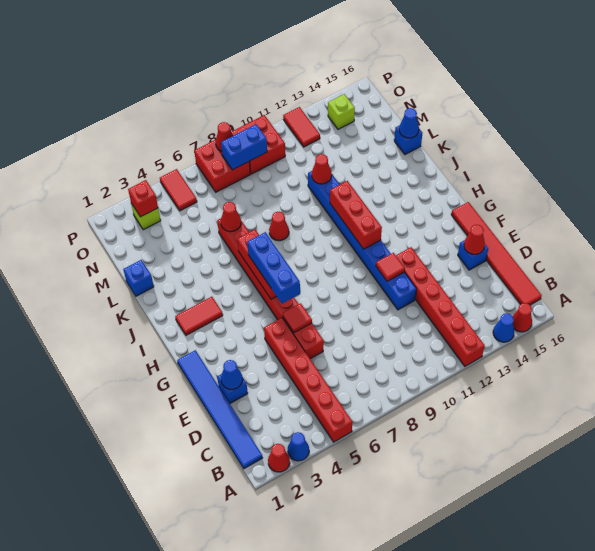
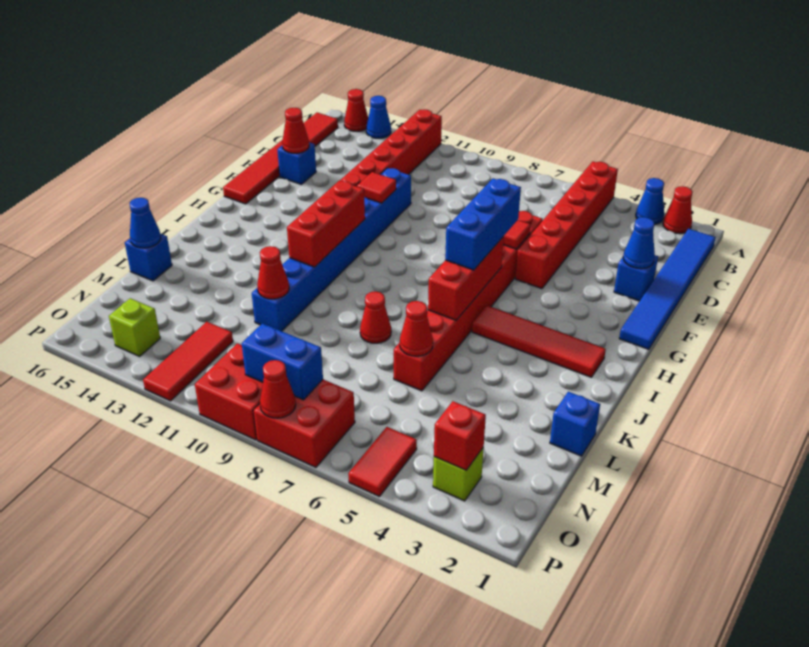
red tile I2:I3 level 1 -> red tile I2:I5 level 1
red tile O12:P12 level 1 -> red tile N12:P12 level 1

